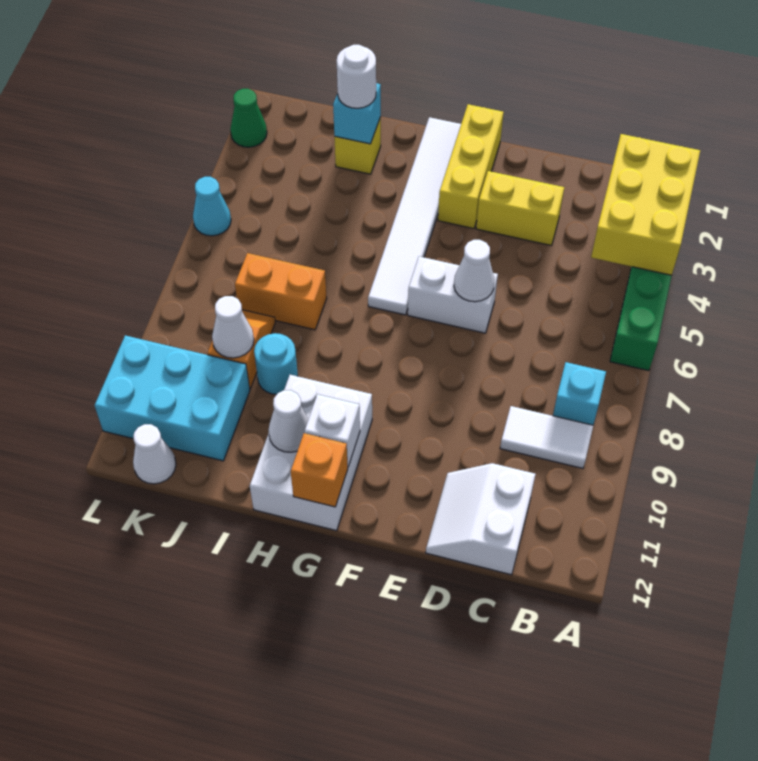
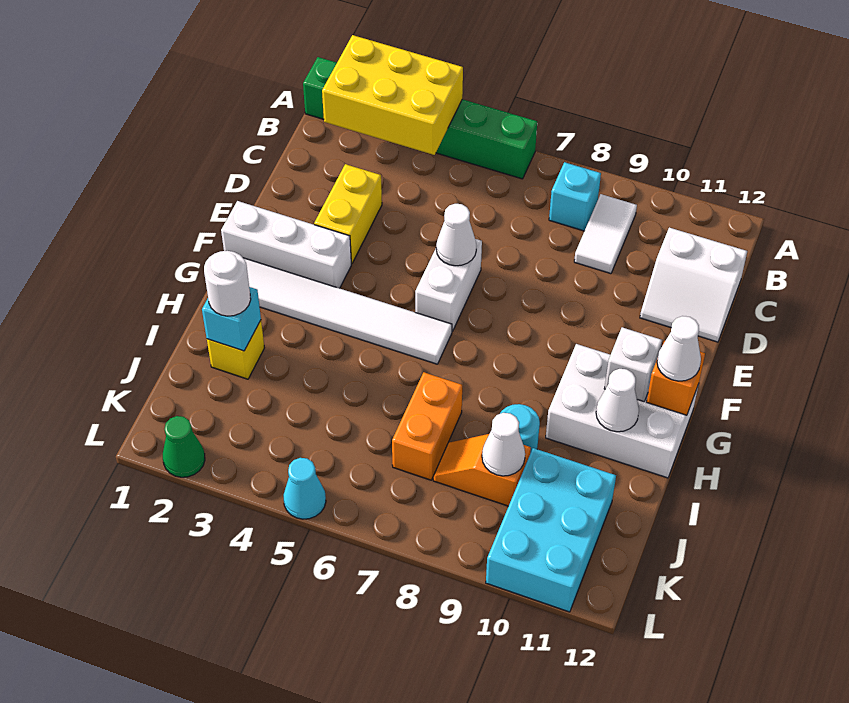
yellow brick F1:F3 level 1 -> white brick F1:F3 level 1
white cone K12 level 1 -> white cone G12 level 3

